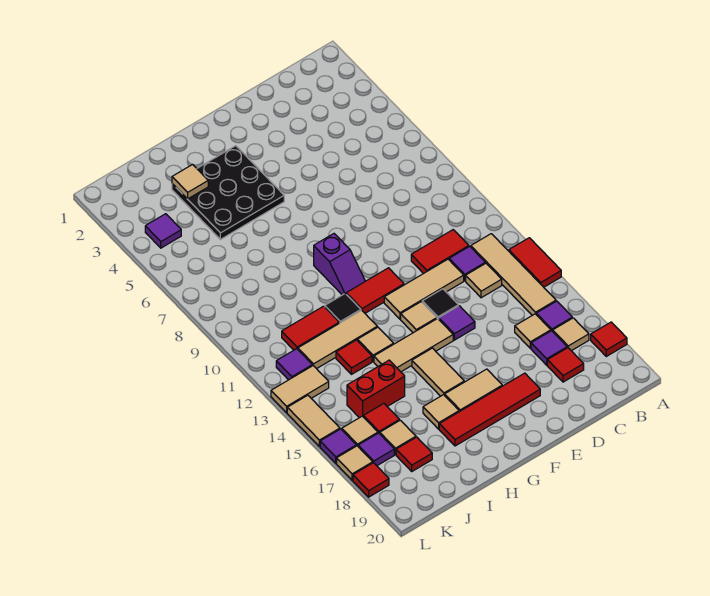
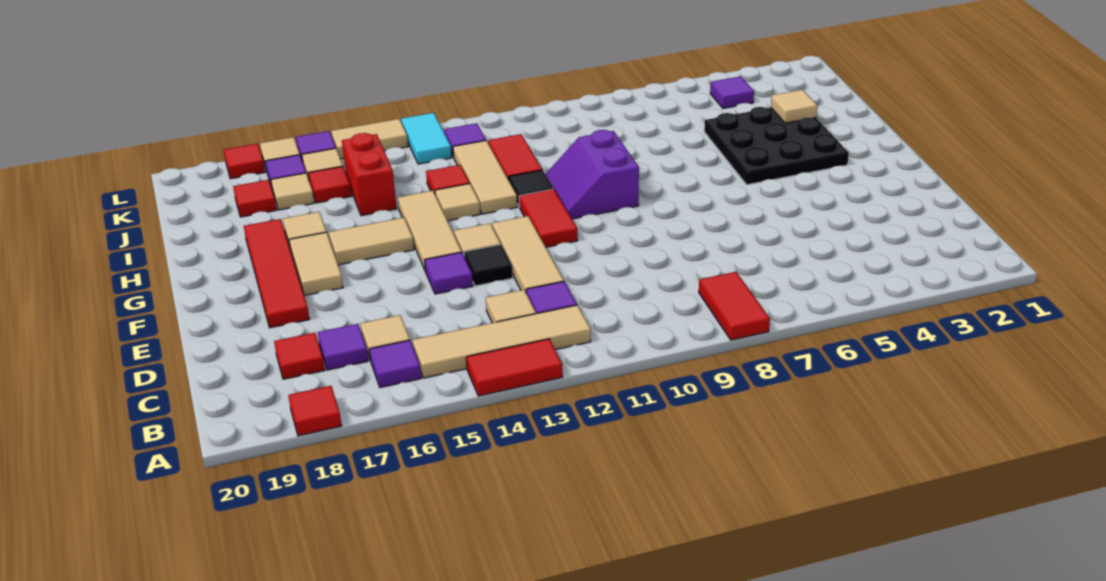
tan tile B17 level 1 -> none
red tile C11:D11 level 1 -> red tile A8:B8 level 1
purple slope G9:G10 level 1 top 9 -> purple slope G9:H10 level 1 top 9
tan tile K13:L13 level 1 -> cyan tile K13:L13 level 1

